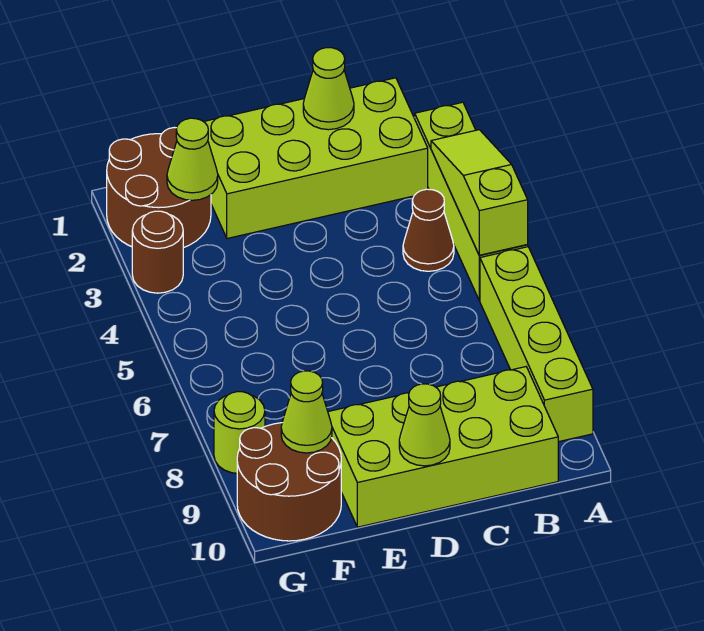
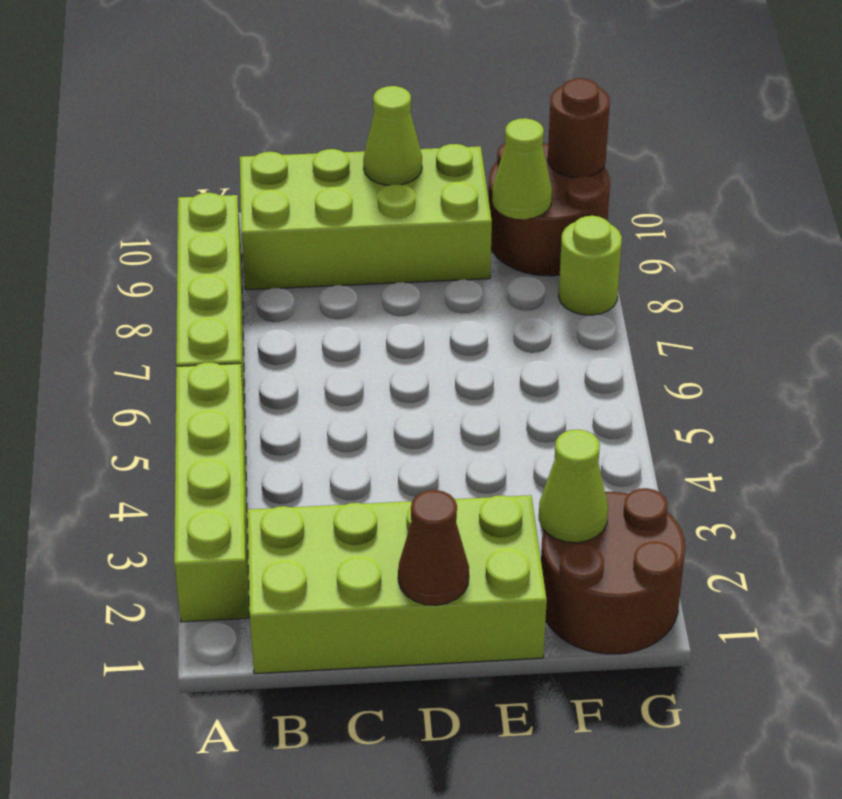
lime slope A3:A5 level 2 top 5 -> none
brown cone B4 level 1 -> brown cone D1 level 2
lime cone C1 level 2 -> none
brown round brick G3 level 1 -> brown round brick G10 level 2

